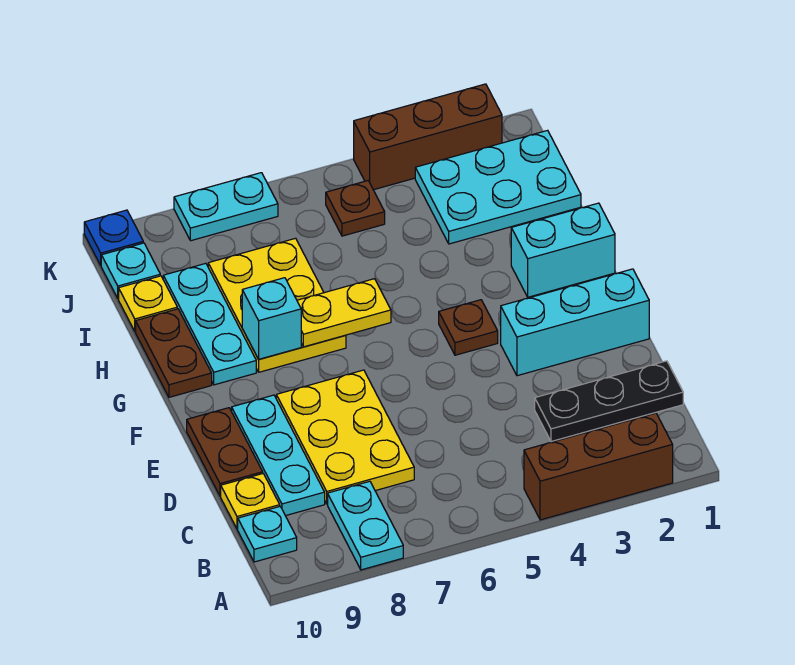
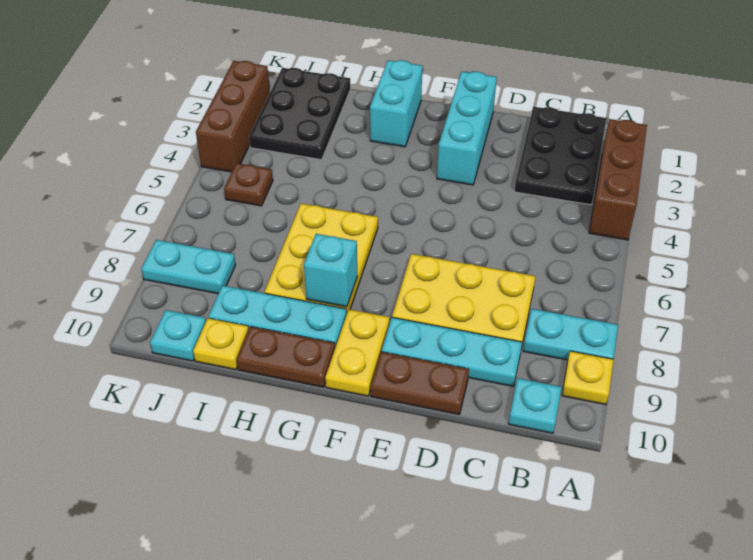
black plate C1:C3 level 1 -> black plate B1:C3 level 1
yellow plate C10 level 1 -> yellow plate A9 level 1
brown plate F4 level 1 -> none
yellow plate G6:G7 level 2 -> yellow plate F9:F10 level 1
yellow plate G7:I8 level 1 -> yellow plate G6:H8 level 1
cyan plate I1:J3 level 1 -> black plate I1:J3 level 1
cyan plate K7:K8 level 1 -> cyan plate J8:K8 level 1
blue plate K10 level 1 -> none

